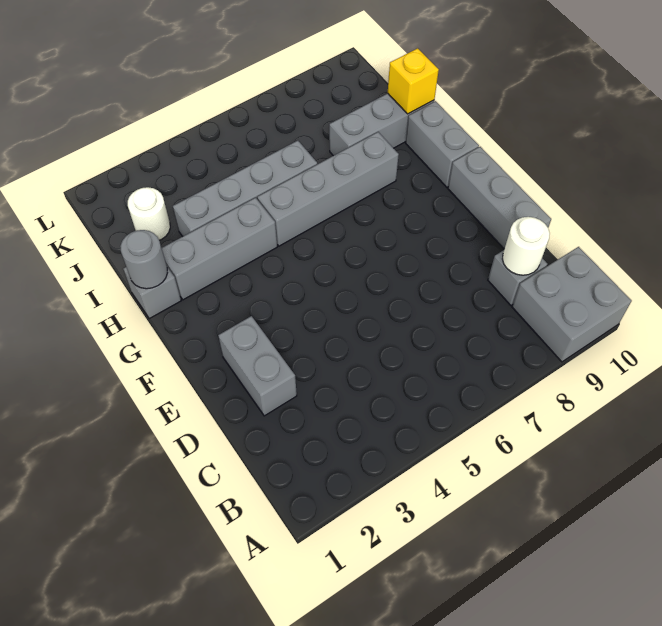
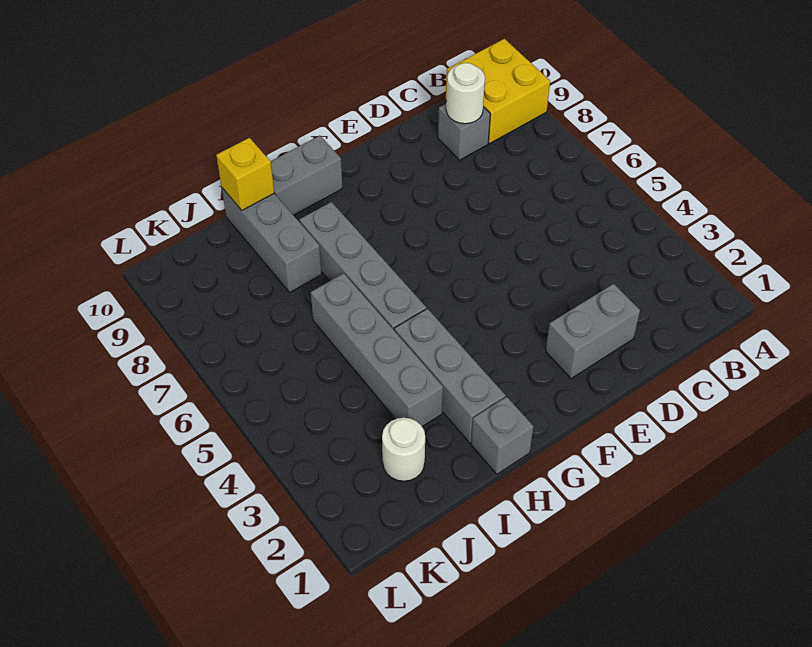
grey brick A9:B10 level 1 -> yellow brick A9:B10 level 1
grey brick D10:F10 level 1 -> none
grey round brick H1 level 2 -> none

